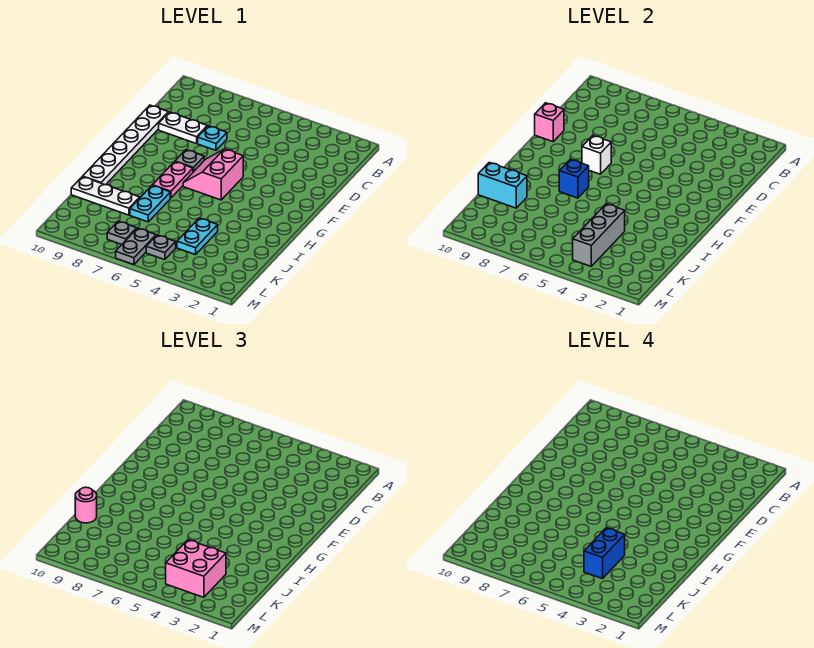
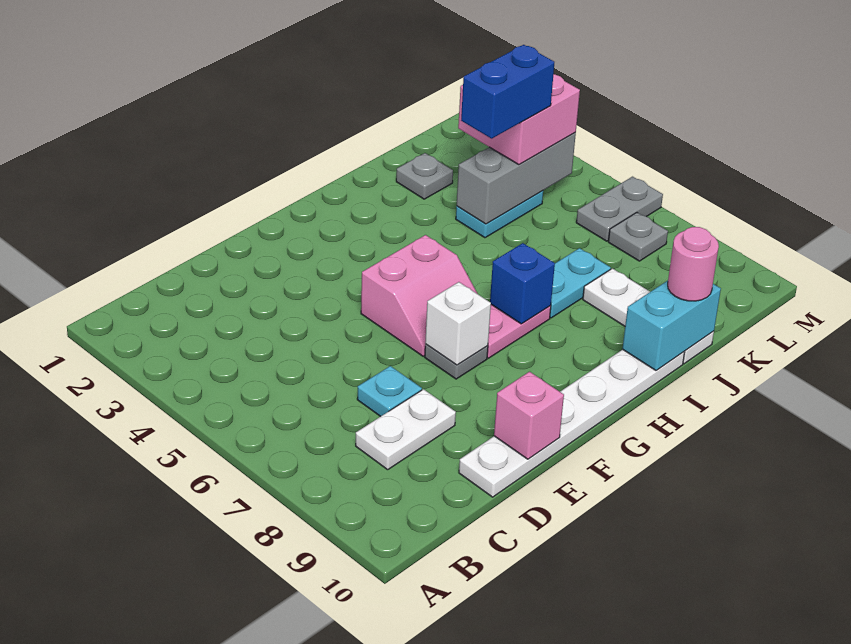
white plate D8:D9 level 1 -> white plate C8:D8 level 1
cyan brick J9:J10 level 2 -> cyan brick I10:J10 level 2
grey plate L5 level 1 -> grey plate J2 level 1

